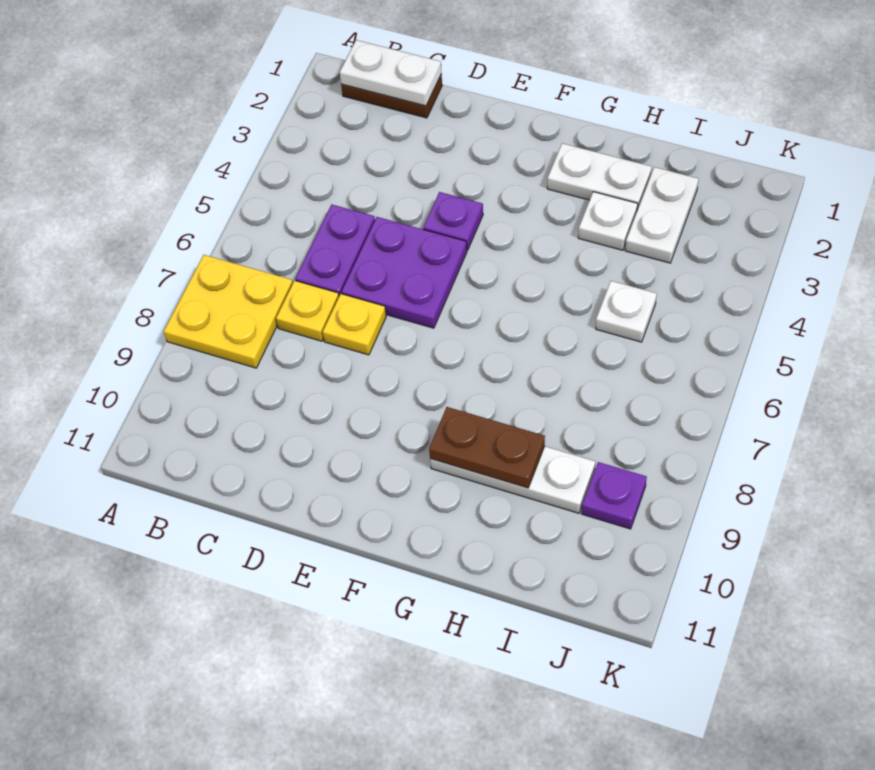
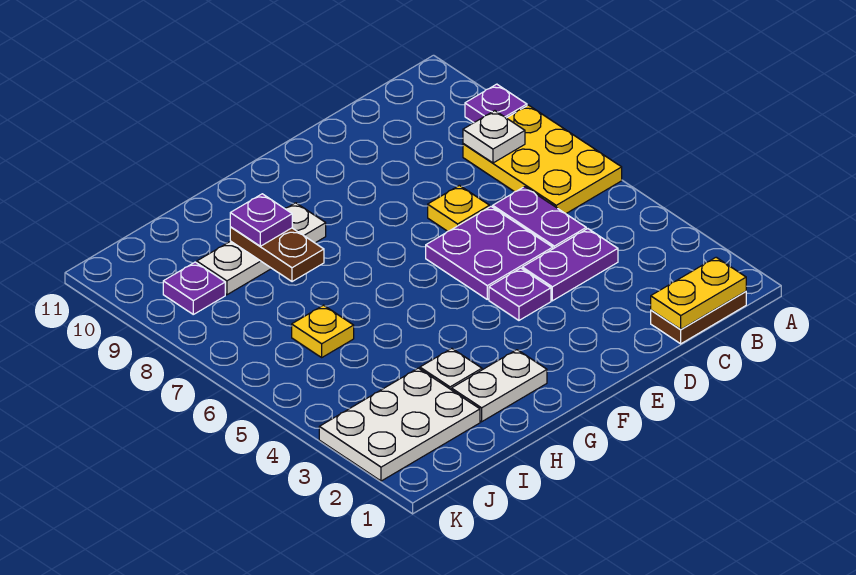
yellow plate A7:B8 level 1 -> yellow plate A6:B8 level 1
none -> purple plate A9 level 1
white plate B1:C1 level 2 -> yellow plate B1:C1 level 2
none -> purple plate C4:D4 level 1
yellow plate C7 level 1 -> yellow plate I6 level 1
brown plate G9:H9 level 2 -> brown plate H8:H9 level 2
none -> purple plate H9 level 3
white plate I2:I3 level 1 -> white plate I2:K3 level 1
white plate I5 level 1 -> white plate B8 level 2

